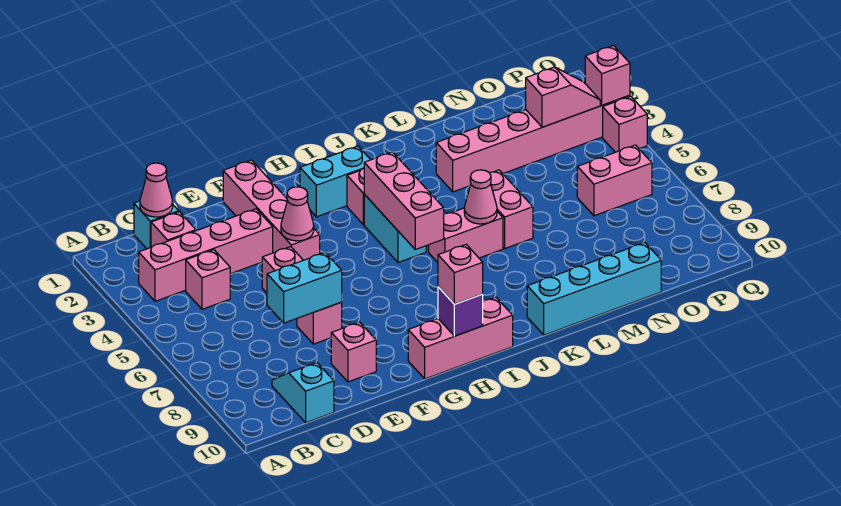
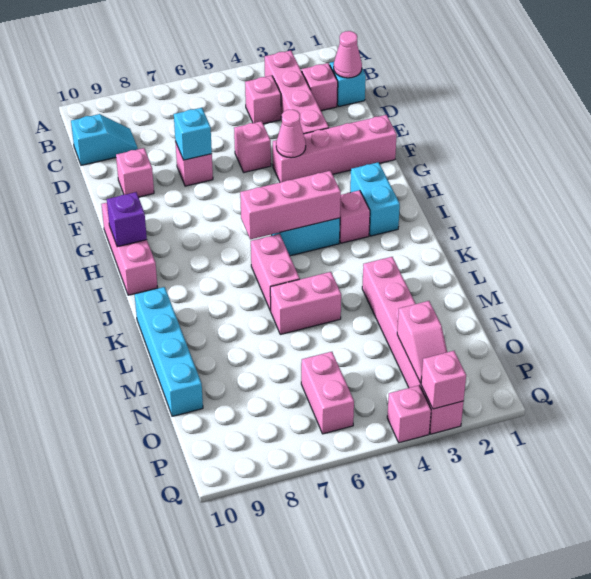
cyan brick D7:E7 level 2 -> cyan brick E7 level 2
pink brick H10 level 3 -> none
pink cone K6 level 2 -> none

